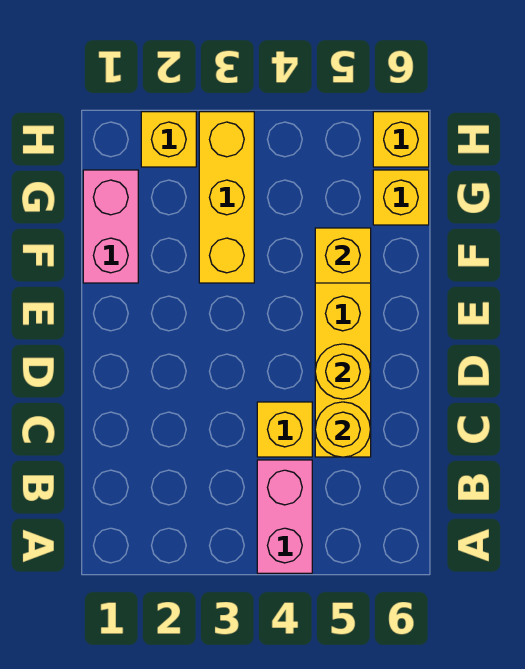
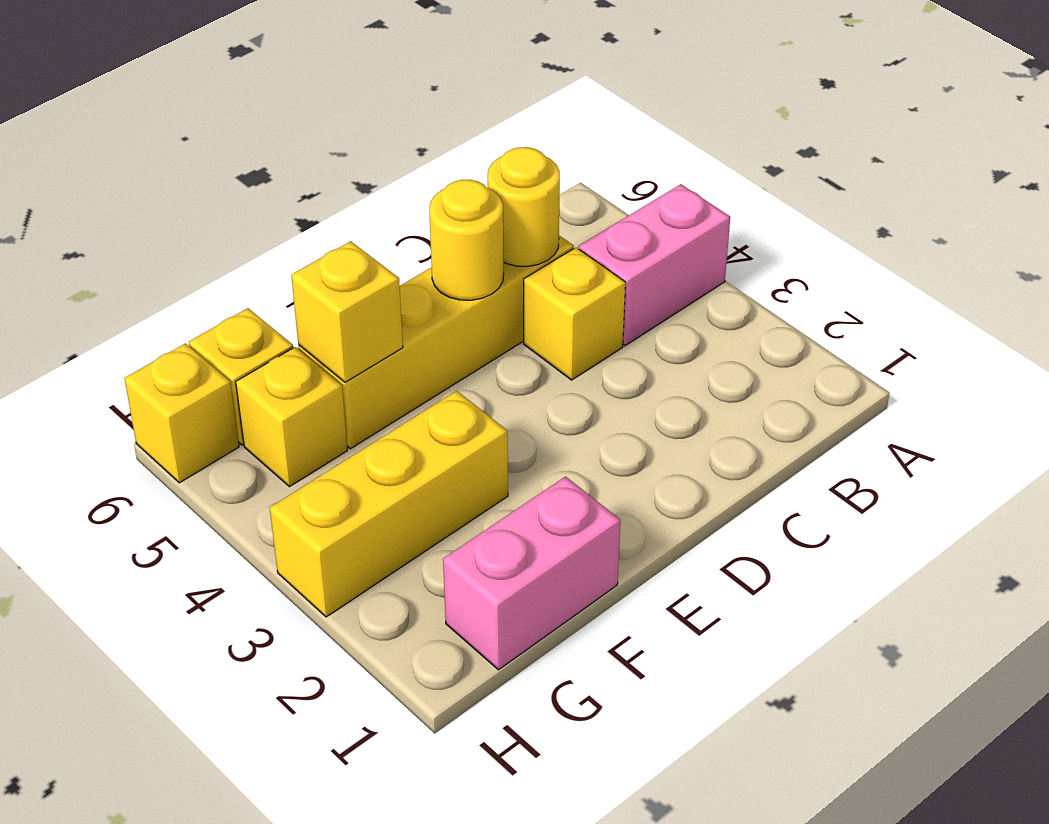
yellow brick H2 level 1 -> yellow brick G5 level 1

